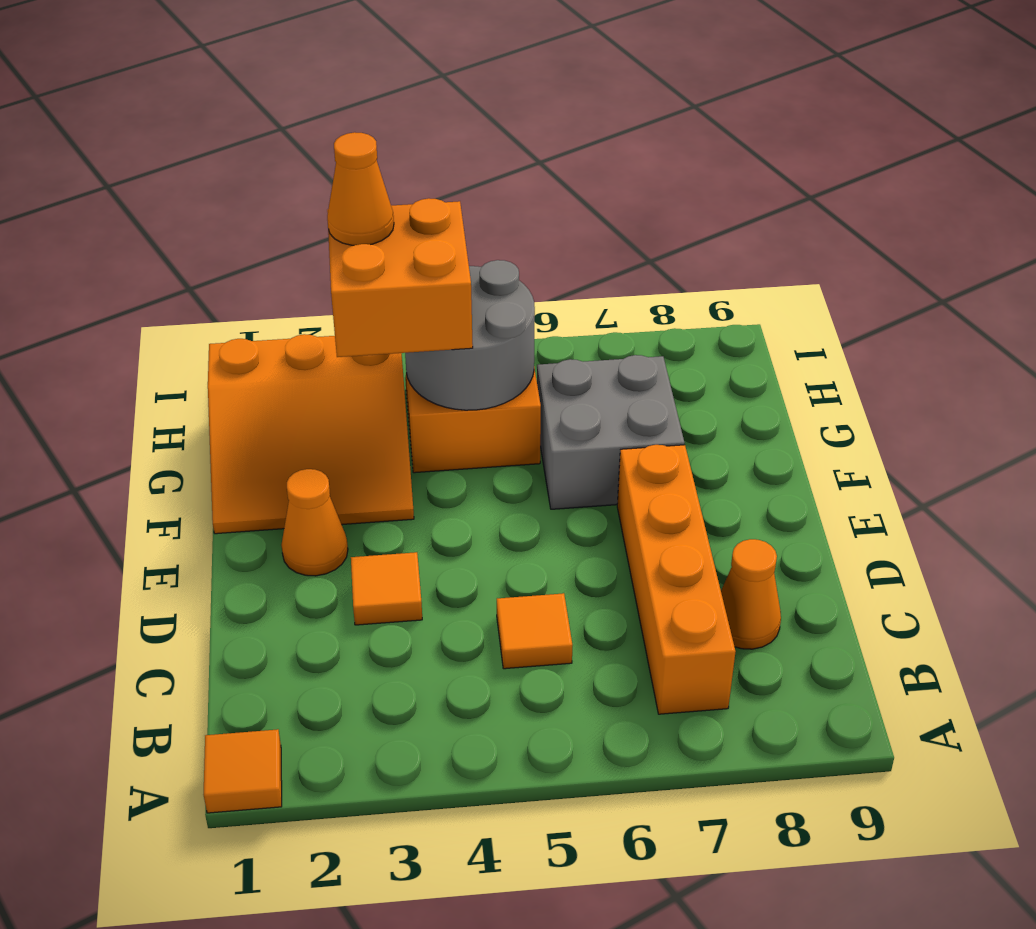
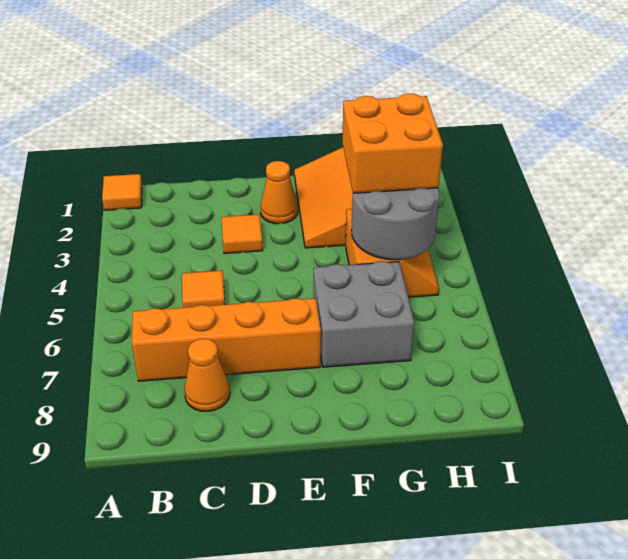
orange cone H3 level 4 -> none

